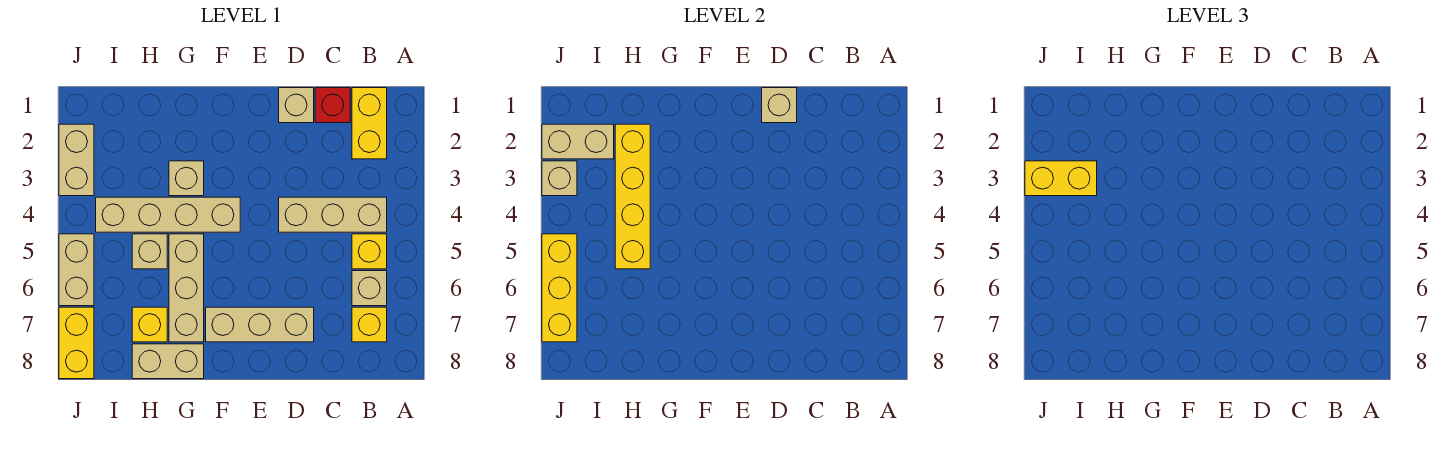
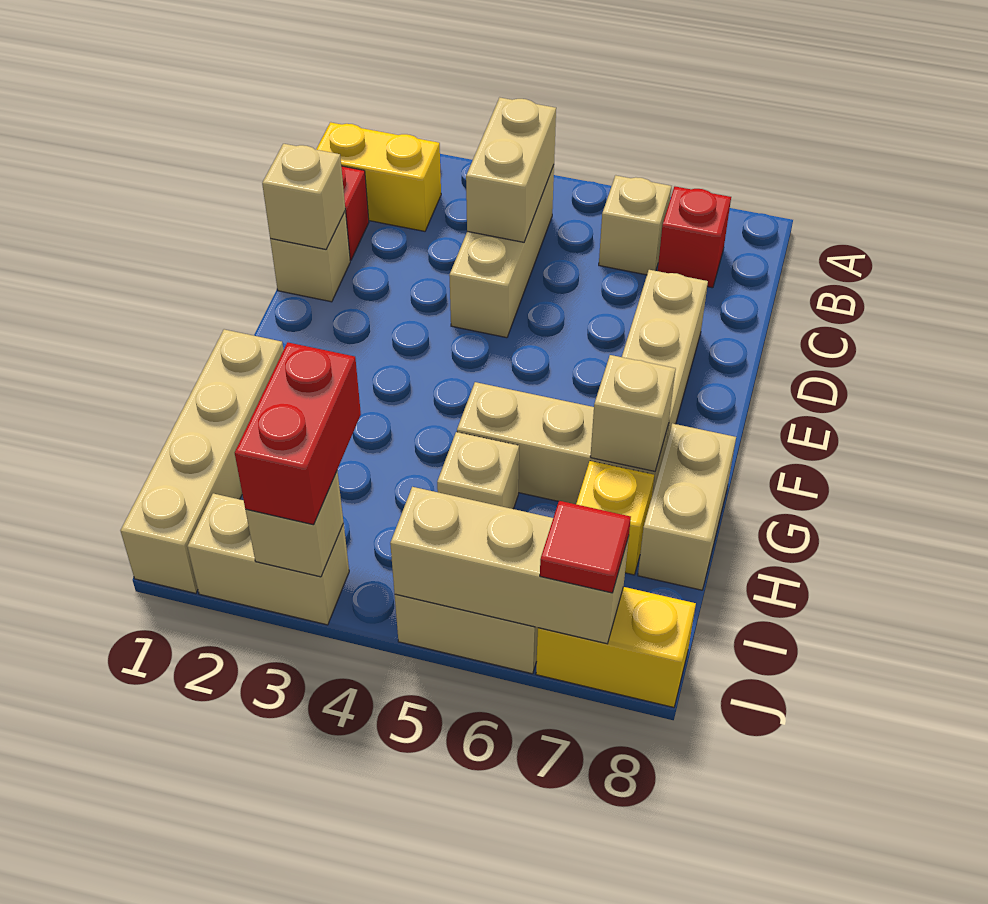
yellow brick B5 level 1 -> none
yellow brick B7 level 1 -> red brick B7 level 1
tan brick F4:I4 level 1 -> tan brick G1:J1 level 1
tan brick G3 level 1 -> tan brick G7 level 2
yellow brick H2:H5 level 2 -> none
tan brick I2:J2 level 2 -> tan brick B4:C4 level 2
yellow brick I3:J3 level 3 -> red brick I3:J3 level 3
yellow brick J5:J7 level 2 -> tan brick J5:J7 level 2
none -> red tile J7 level 3

